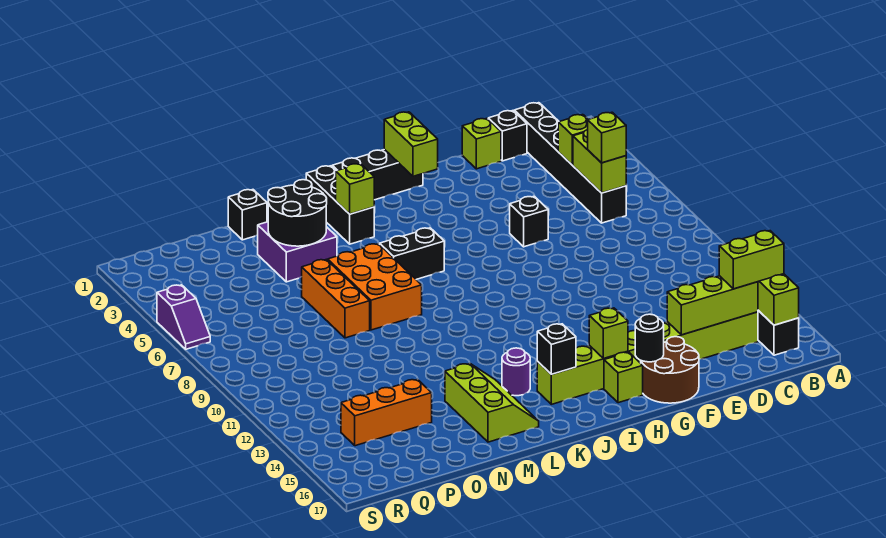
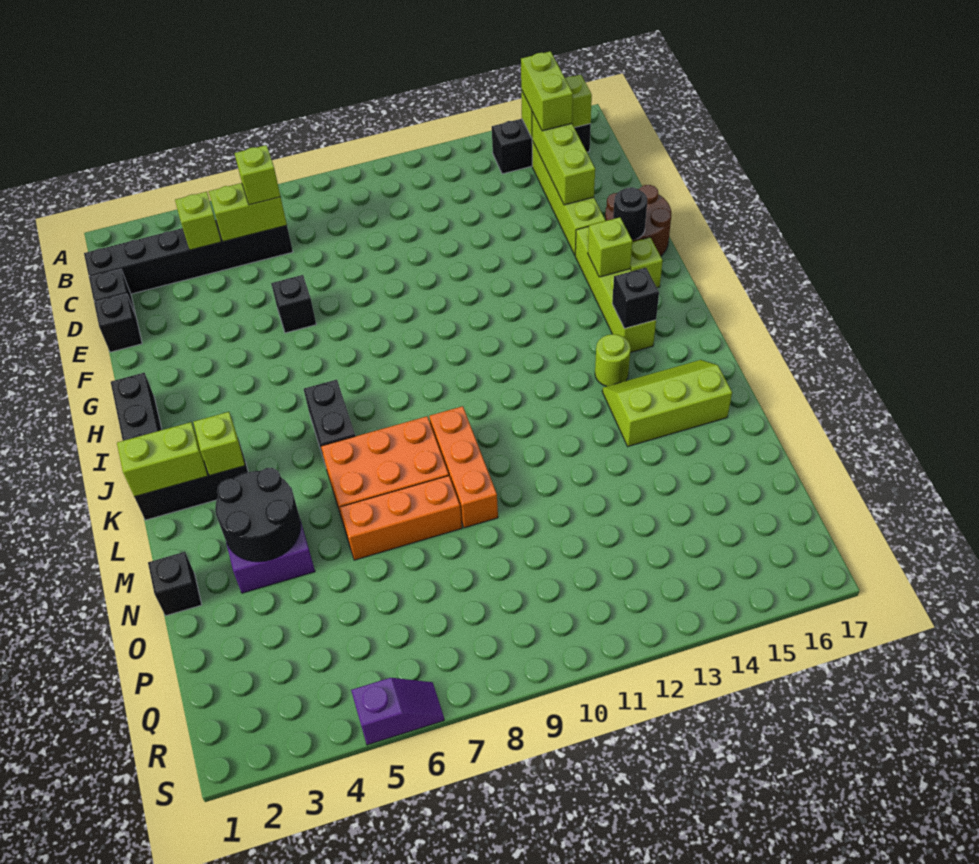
lime brick E1 level 1 -> black brick E1 level 1
lime brick H1:H2 level 2 -> lime brick K1:K2 level 2
purple round brick K14 level 1 -> lime round brick K14 level 1
orange brick O14:Q14 level 1 -> orange brick L9:N9 level 1

